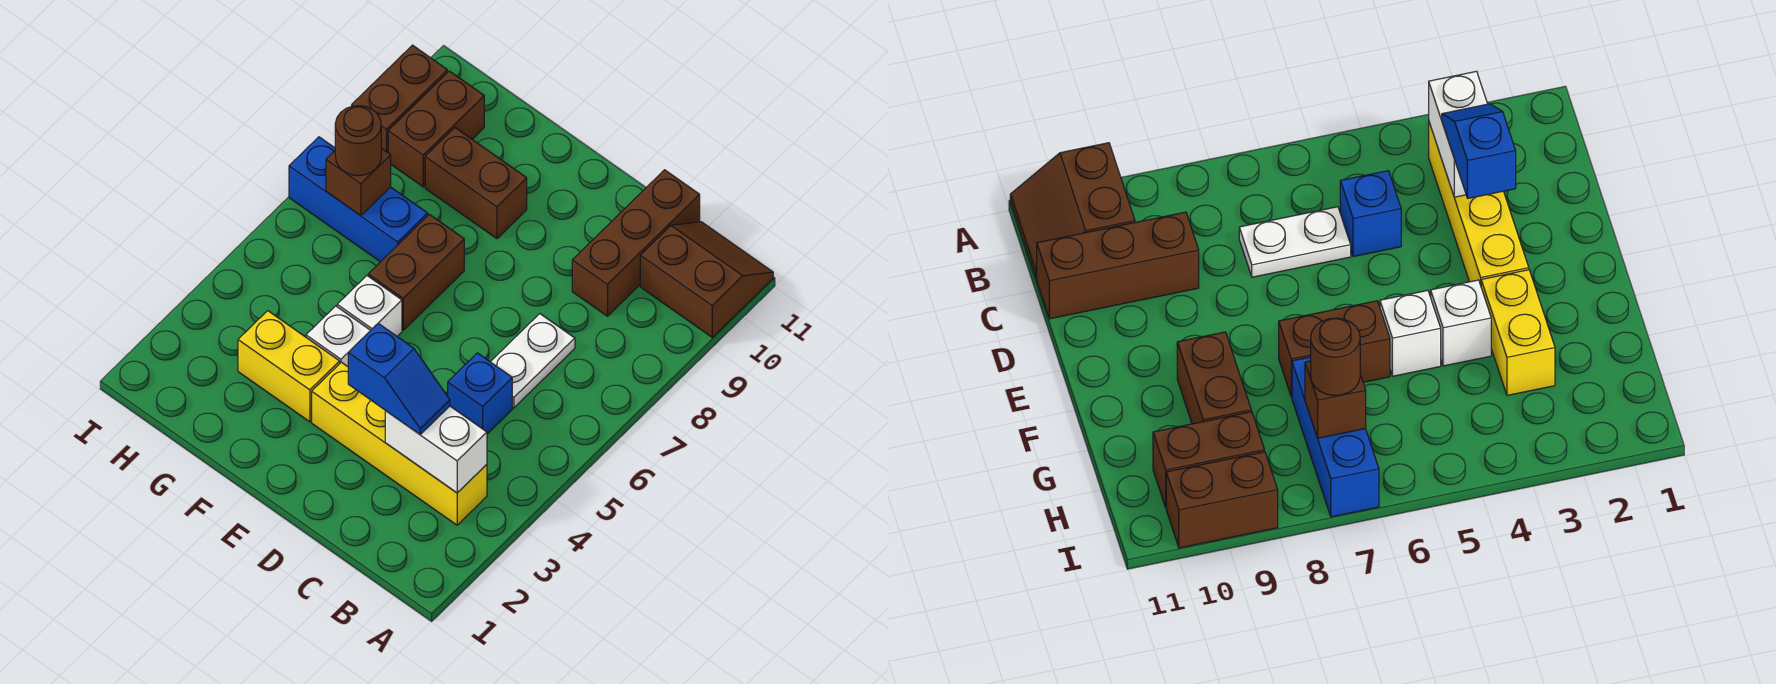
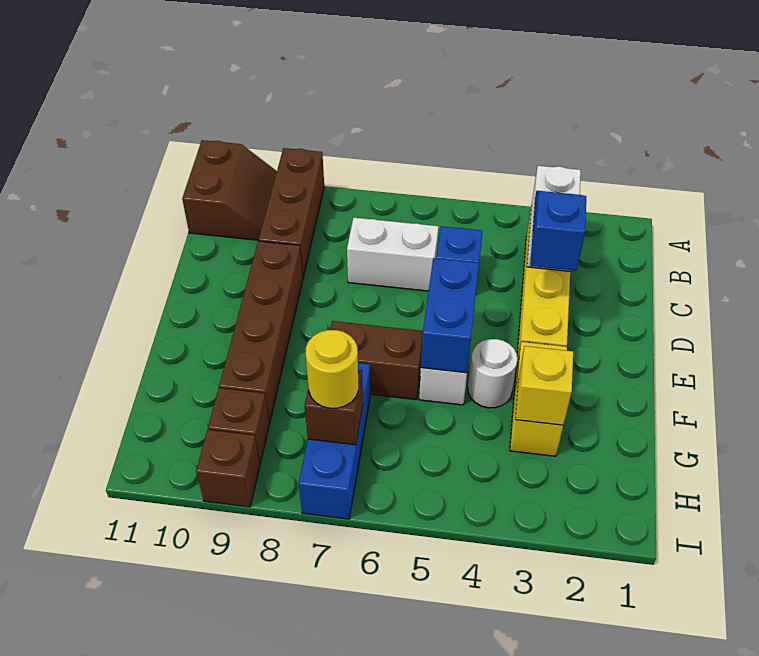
brown slope A10:B11 level 1 top 10 -> brown slope A10:B11 level 1 top 11
white plate C6:C7 level 1 -> white brick C6:C7 level 1
brown brick C9:C11 level 1 -> brown brick A9:C9 level 1
none -> blue brick E5:F5 level 2
white brick F4 level 1 -> white round brick F4 level 1
brown brick F9:G9 level 1 -> brown brick D9:G9 level 1
none -> yellow brick G3 level 2
brown round brick H7 level 3 -> yellow round brick H7 level 3
brown brick H9:H10 level 1 -> brown brick H9 level 1
brown brick I9:I10 level 1 -> brown brick I9 level 1

